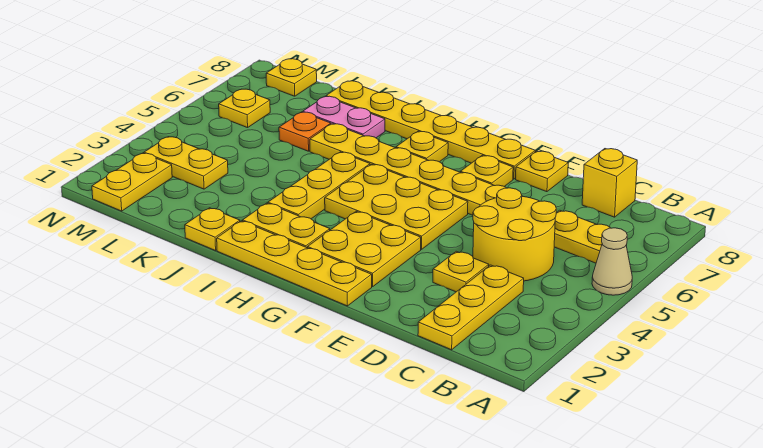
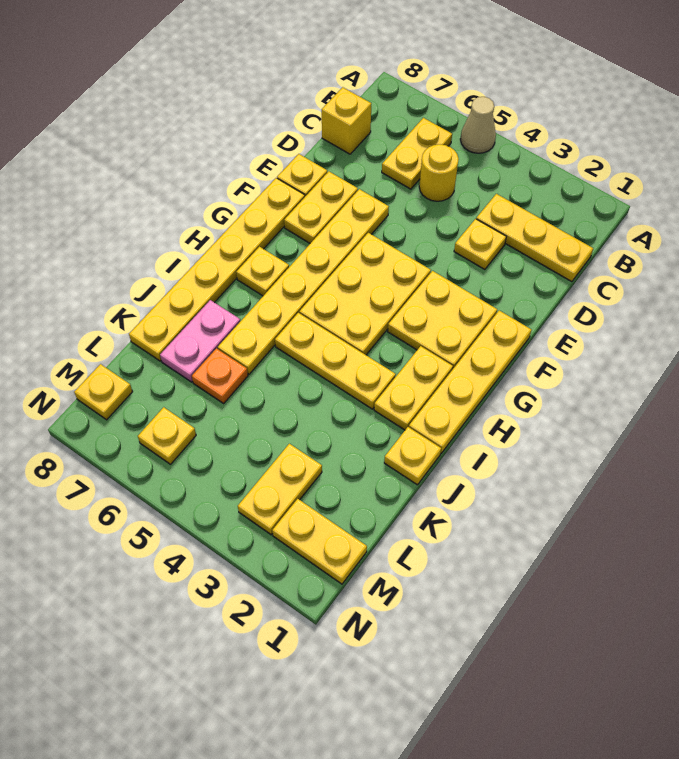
yellow round brick C4:D5 level 1 -> yellow round brick C5 level 1
yellow plate F7 level 1 -> yellow plate E7:F7 level 1

